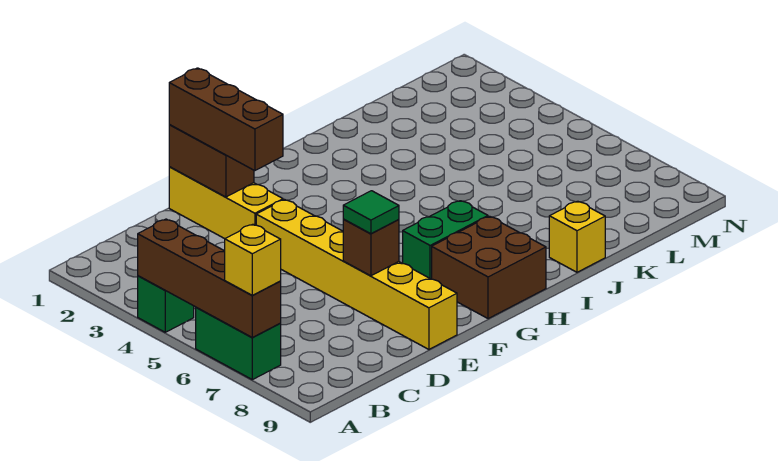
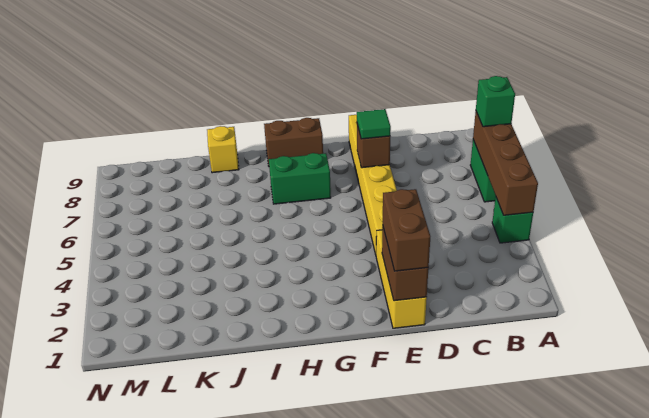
yellow brick A7 level 3 -> green brick A7 level 3
brown brick E1:E3 level 3 -> brown brick E1:E2 level 3
brown brick G8:H9 level 1 -> brown brick G9:H9 level 1

